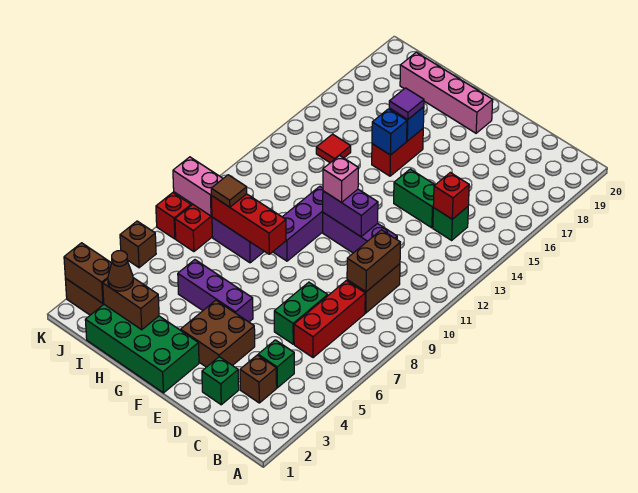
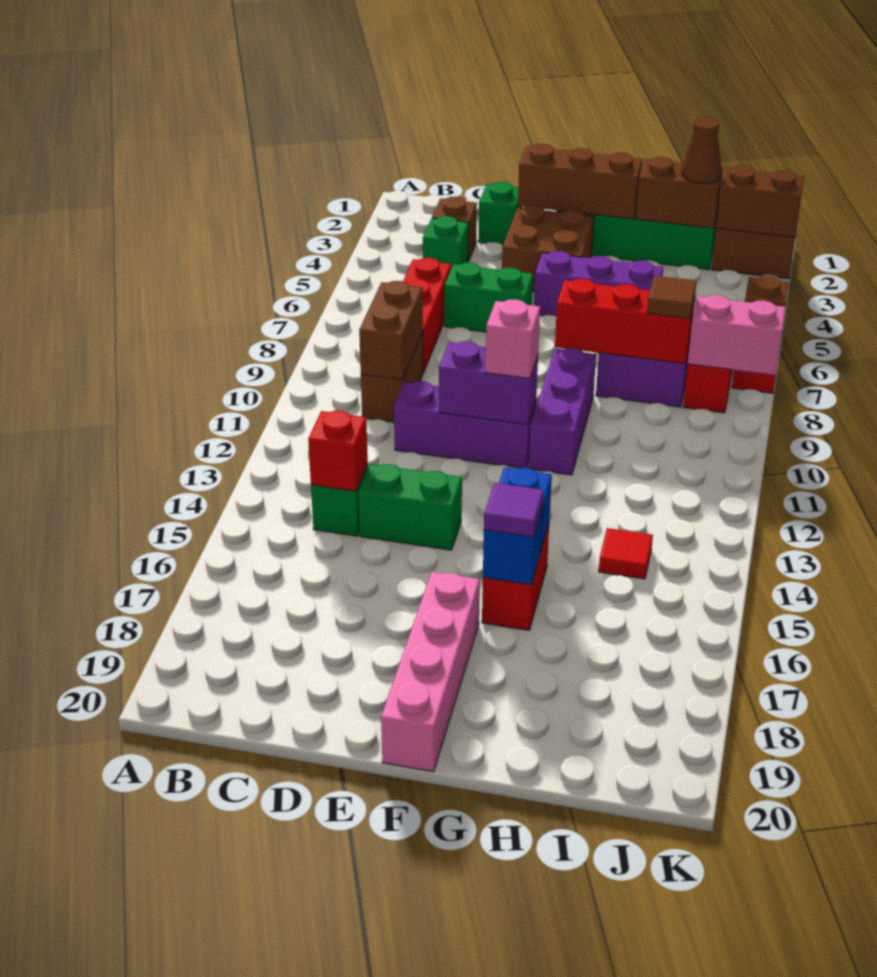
green brick D6:D7 level 1 -> green brick D6:E6 level 1
none -> brown brick E2:G2 level 2
pink brick F19:I19 level 1 -> pink brick F17:F20 level 1

